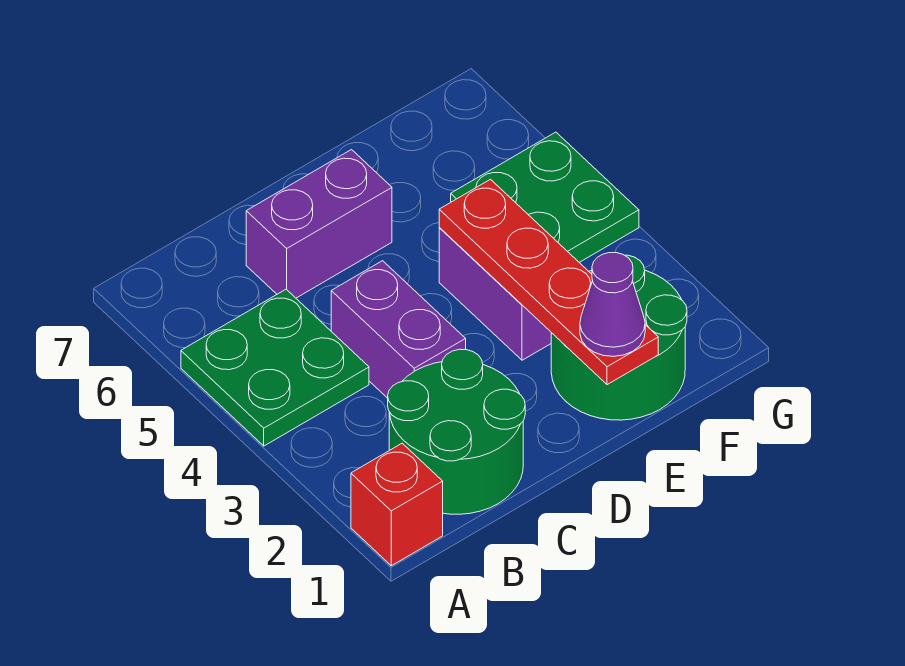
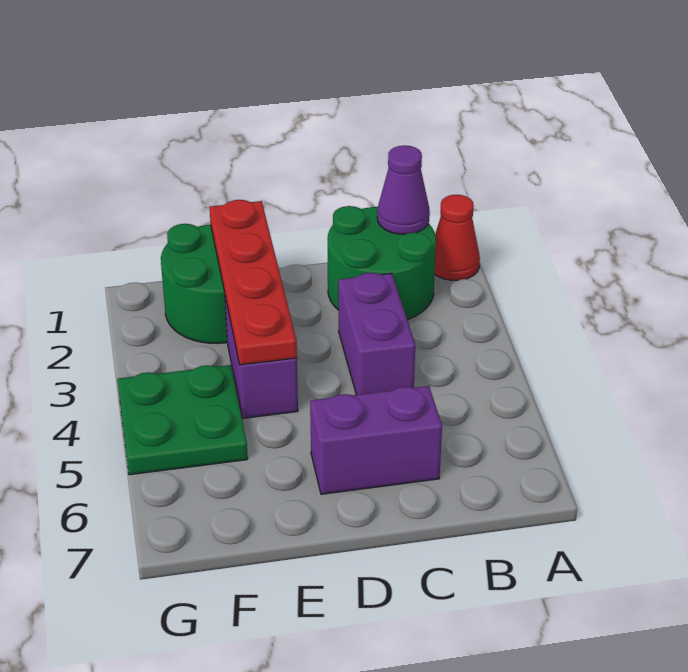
red brick A1 level 1 -> red cone A1 level 1
green plate A4:B5 level 1 -> none
purple cone E1 level 3 -> purple cone B1 level 2

